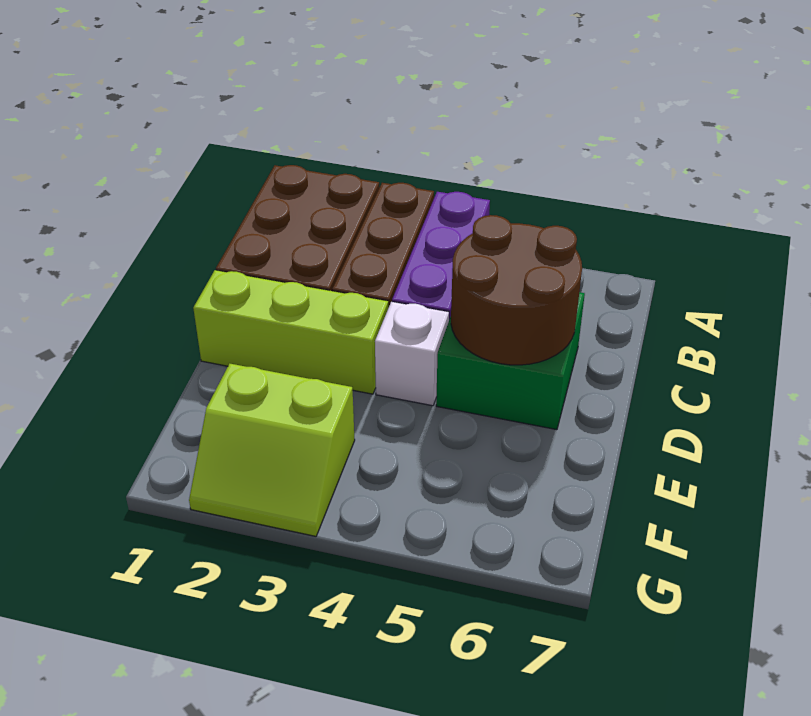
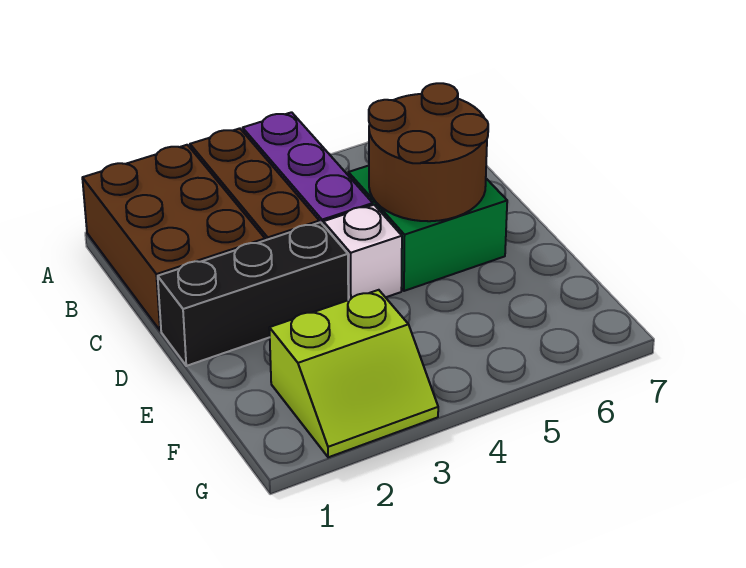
lime brick D1:D3 level 1 -> black brick D1:D3 level 1

